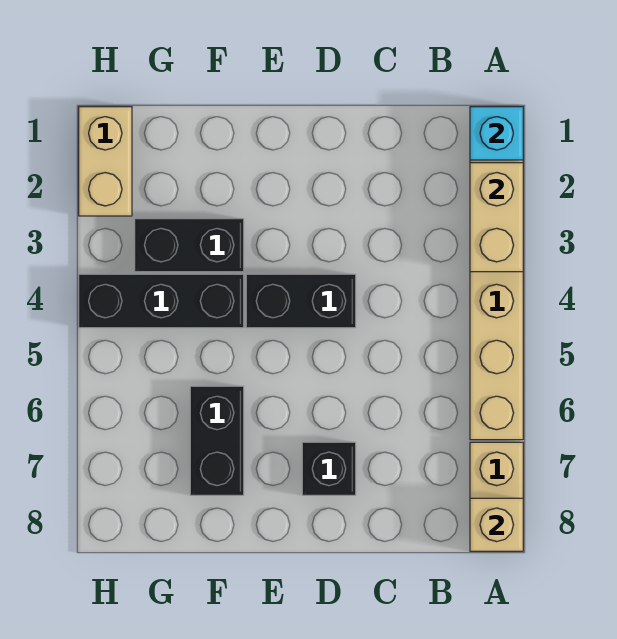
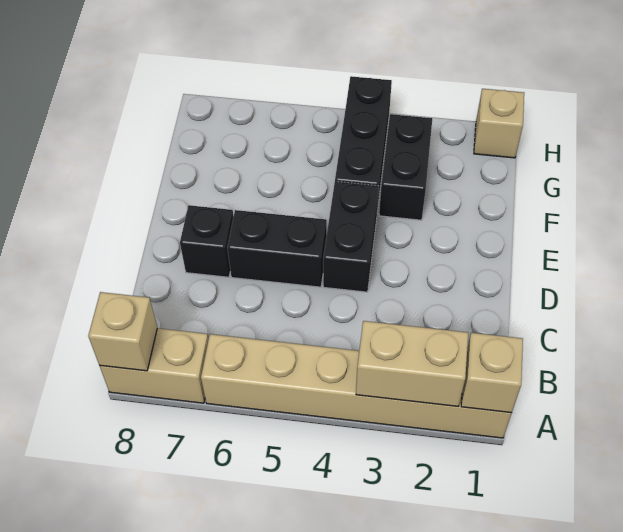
cyan brick A1 level 2 -> tan brick A1 level 2
black brick F6:F7 level 1 -> black brick D5:D6 level 1
tan brick H1:H2 level 1 -> tan brick H1 level 1

